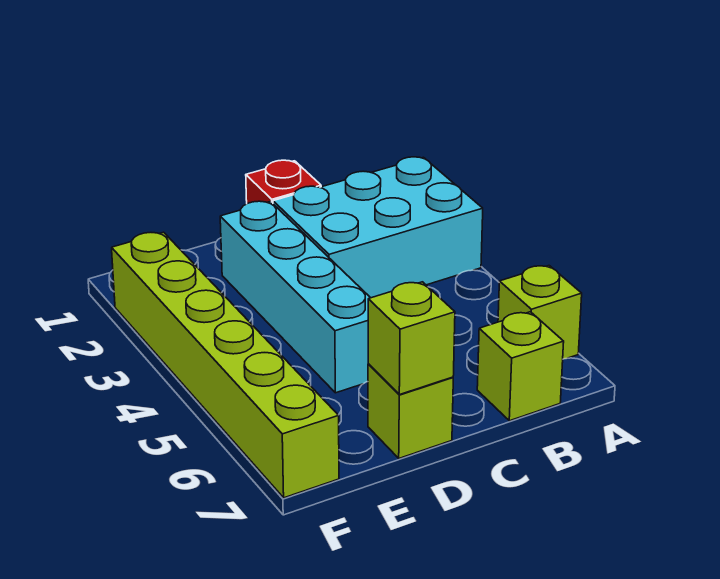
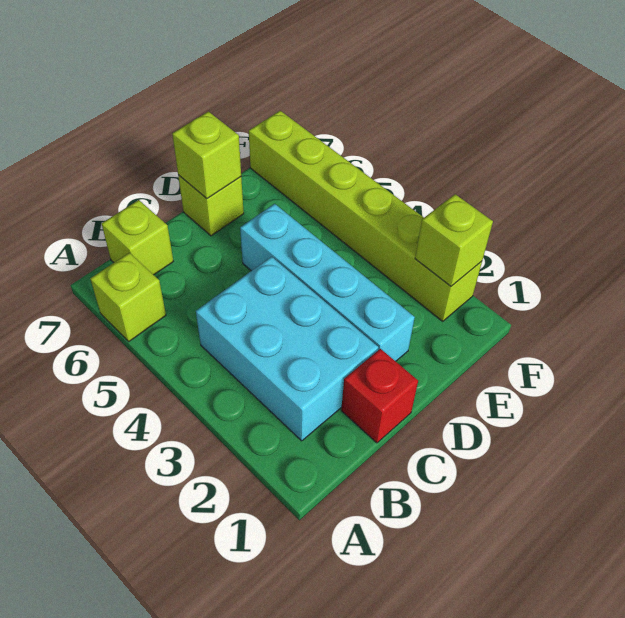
cyan brick A2:C3 level 1 -> cyan brick B2:C4 level 1
none -> lime brick F2 level 2

